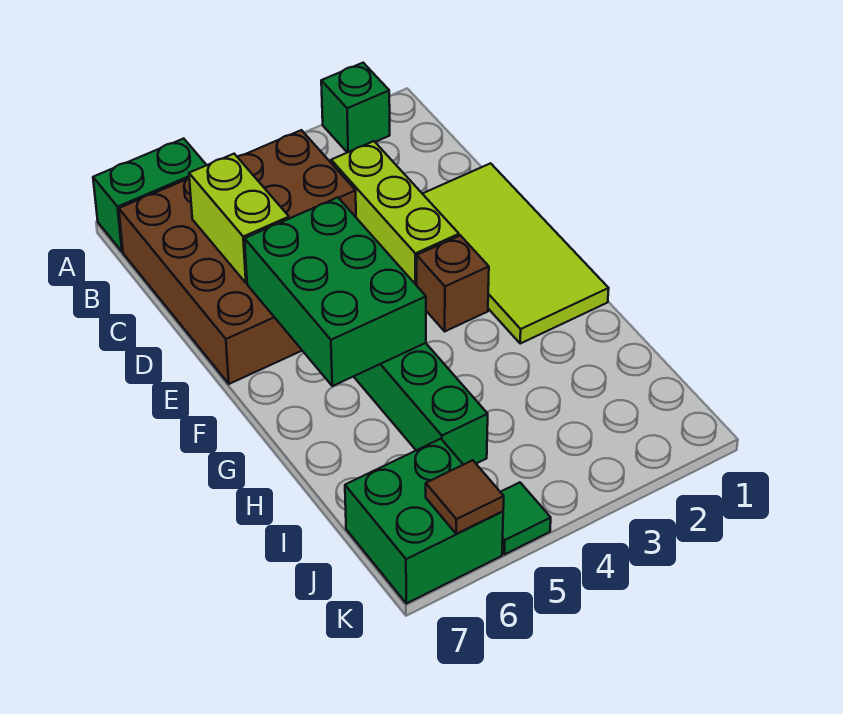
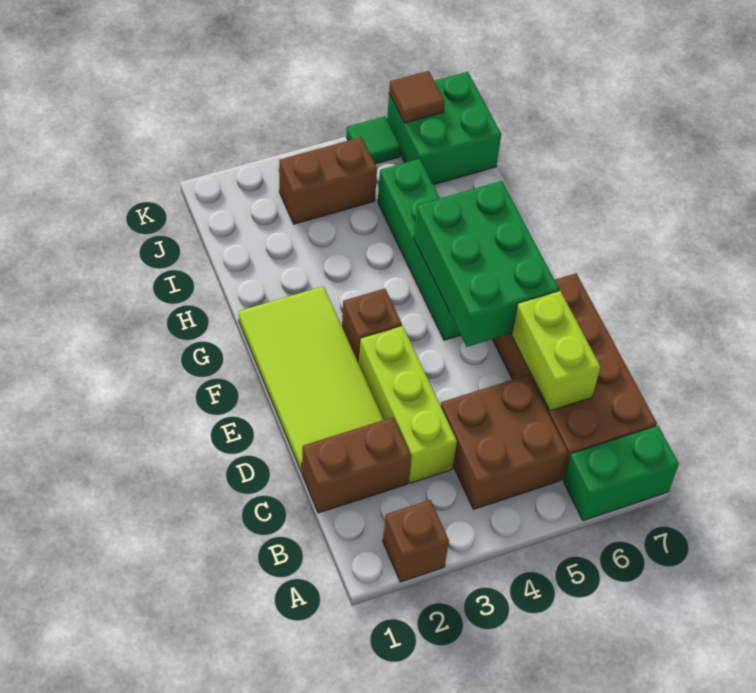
green brick A2 level 1 -> brown brick A2 level 1
none -> brown brick C1:C2 level 1
none -> brown brick J3:J4 level 1

